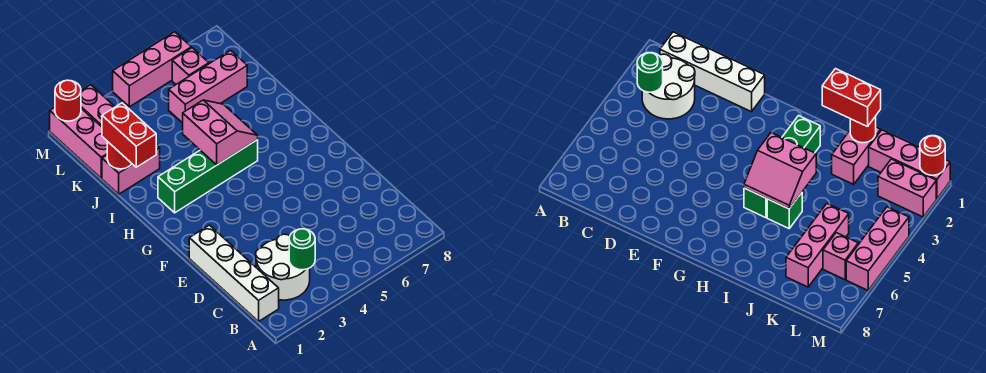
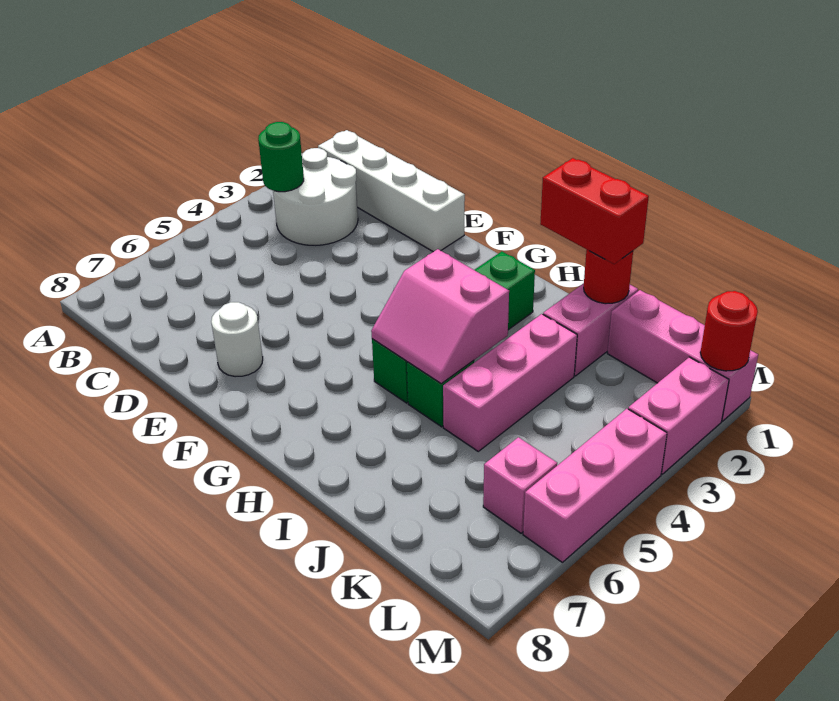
none -> white round brick E7 level 1
pink brick K5:K7 level 1 -> pink brick J3:J5 level 1
pink brick L2:M2 level 1 -> pink brick M2:M3 level 1

